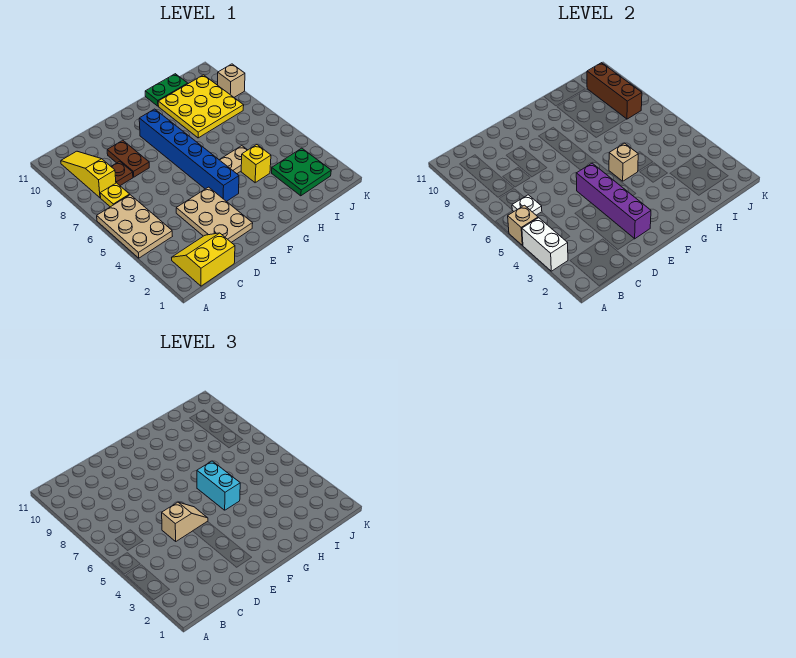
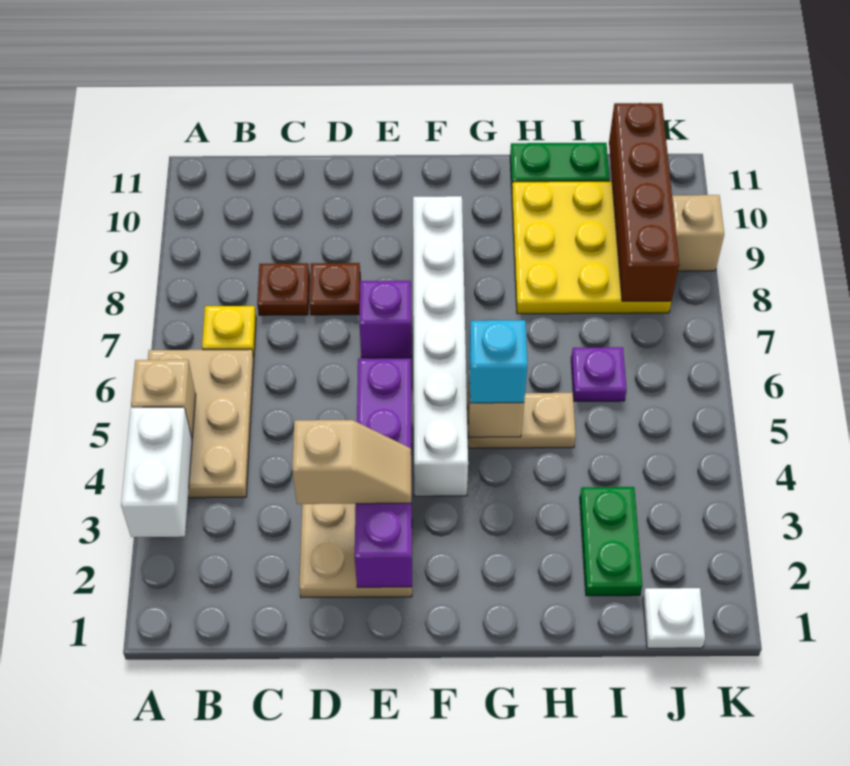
yellow slope B1:C2 level 1 top 1 -> none
white plate B6 level 2 -> white plate J1 level 1
yellow slope B8:B10 level 1 top 8 -> none
tan slope D5:E5 level 3 top D -> tan slope D3:E3 level 3 top D
brown plate D8:D9 level 1 -> brown plate D8 level 1
none -> purple brick E7 level 1
blue brick F4:F9 level 1 -> white brick F4:F9 level 1
cyan brick G5:G6 level 3 -> cyan brick G5 level 3
yellow brick H4 level 1 -> none
green plate I2:J3 level 1 -> green plate I2:I3 level 1
none -> purple plate I6 level 1
brown brick J8:J10 level 2 -> brown brick J8:J11 level 2

